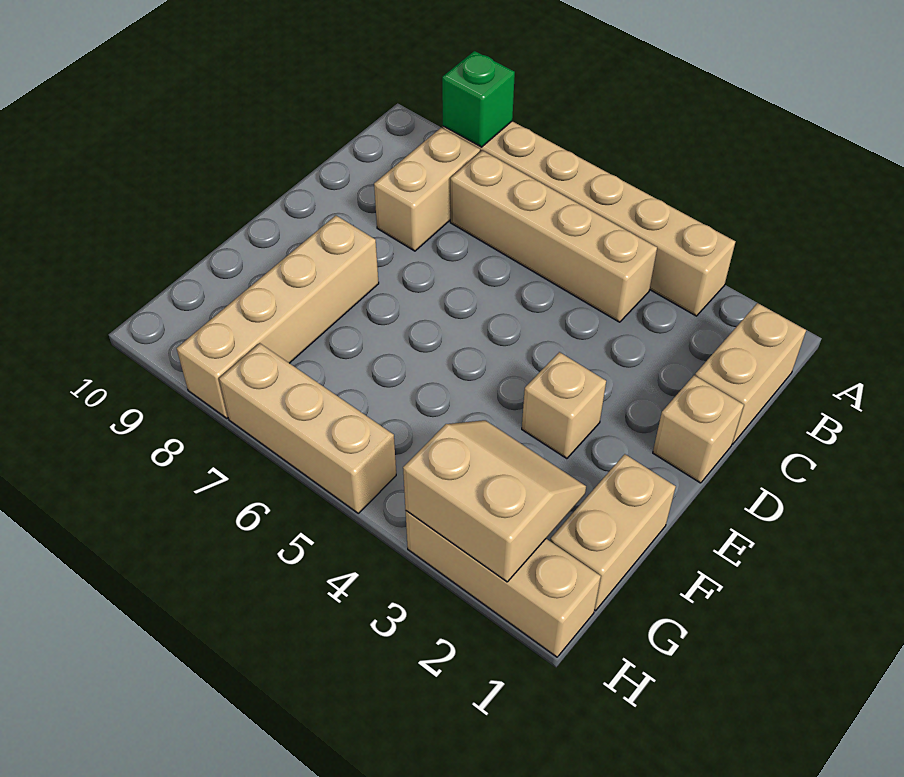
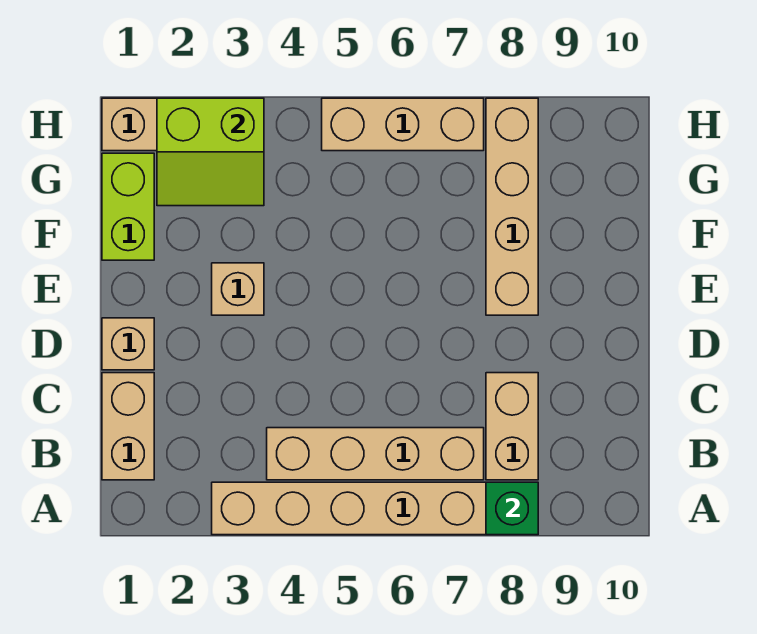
tan brick F1:G1 level 1 -> lime brick F1:G1 level 1
tan slope G2:H3 level 2 top H -> lime slope G2:H3 level 2 top H

